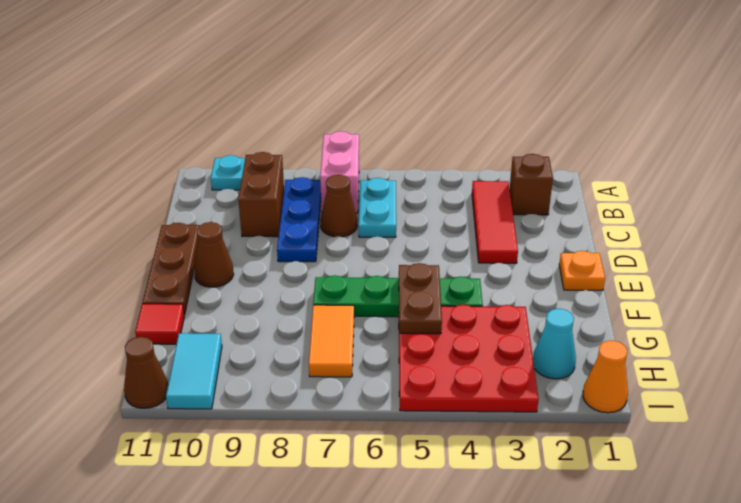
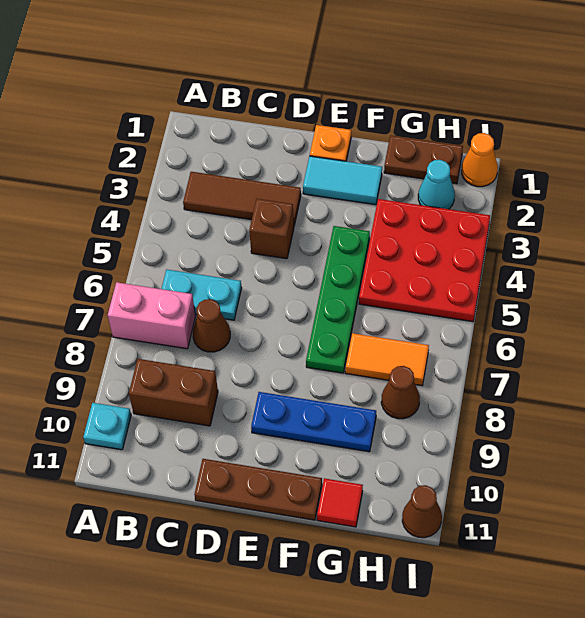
brown brick B2 level 1 -> brown brick D4 level 1
red tile B3:D3 level 1 -> brown tile B3:D3 level 1
blue plate B8:D8 level 1 -> blue plate E9:G9 level 1
brown cone E10 level 1 -> brown cone H8 level 1
brown plate F5:G5 level 2 -> brown plate G1:H1 level 1
cyan tile H10:I10 level 1 -> cyan tile E2:F2 level 1

